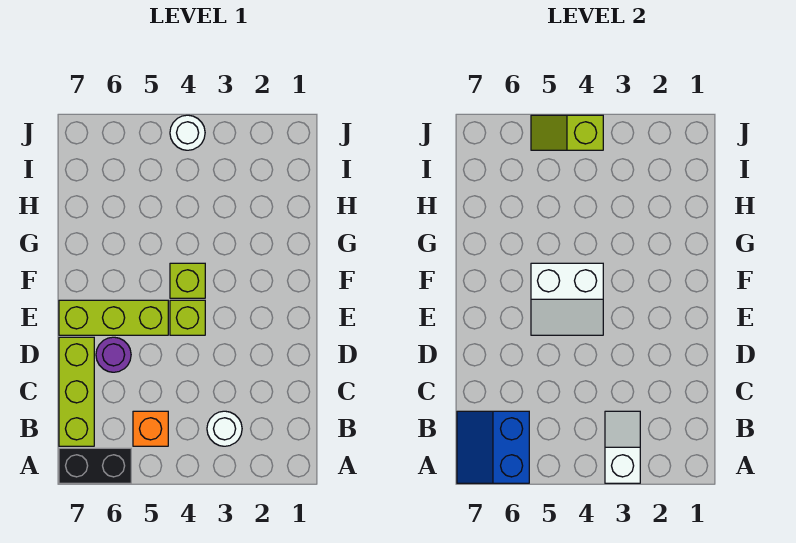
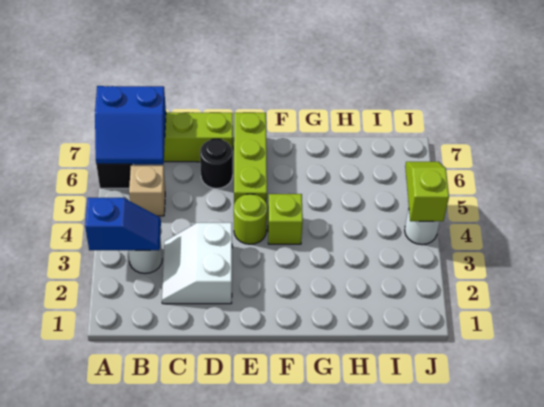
white slope A3:B3 level 2 top A -> blue slope A3:B3 level 2 top A
blue slope A6:B7 level 2 top 6 -> blue slope A6:B7 level 2 top 7
orange brick B5 level 1 -> tan brick B5 level 1
purple round brick D6 level 1 -> black round brick D6 level 1
lime brick E4 level 1 -> lime round brick E4 level 1
white slope E4:F5 level 2 top F -> white slope C2:D3 level 1 top D

